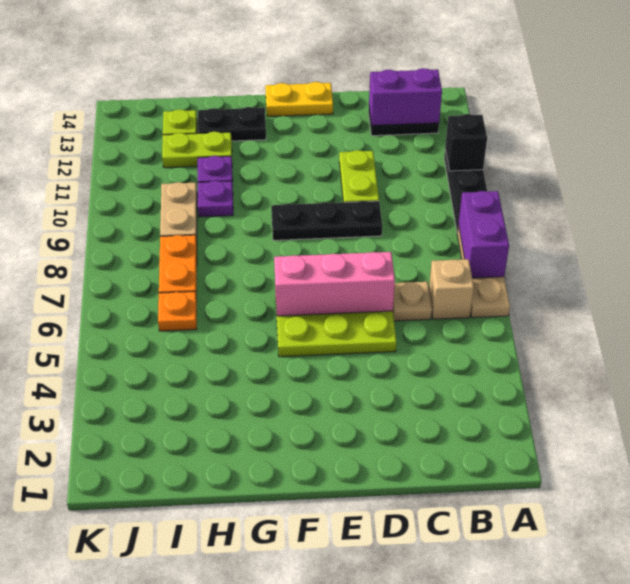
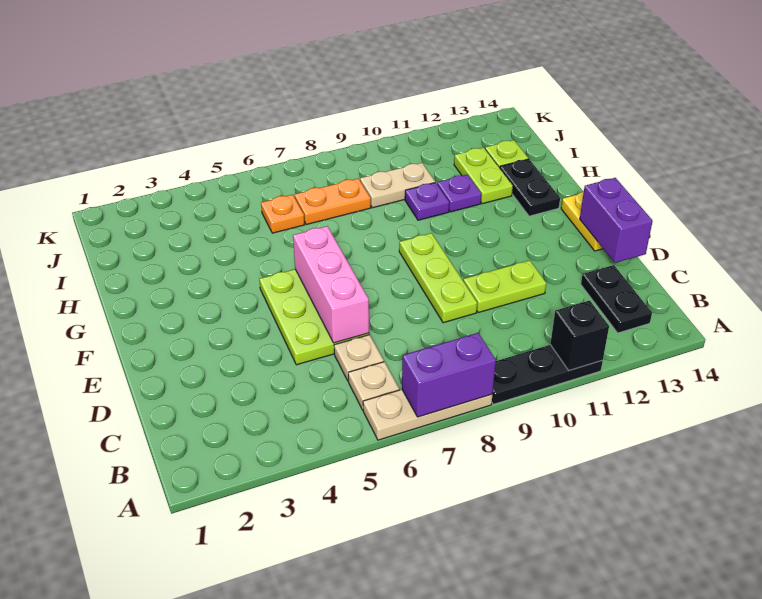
tan brick B6 level 1 -> tan plate B6 level 1
purple brick B13:C13 level 2 -> purple brick D14:E14 level 2
black plate D9:F9 level 1 -> lime plate D9:F9 level 1

